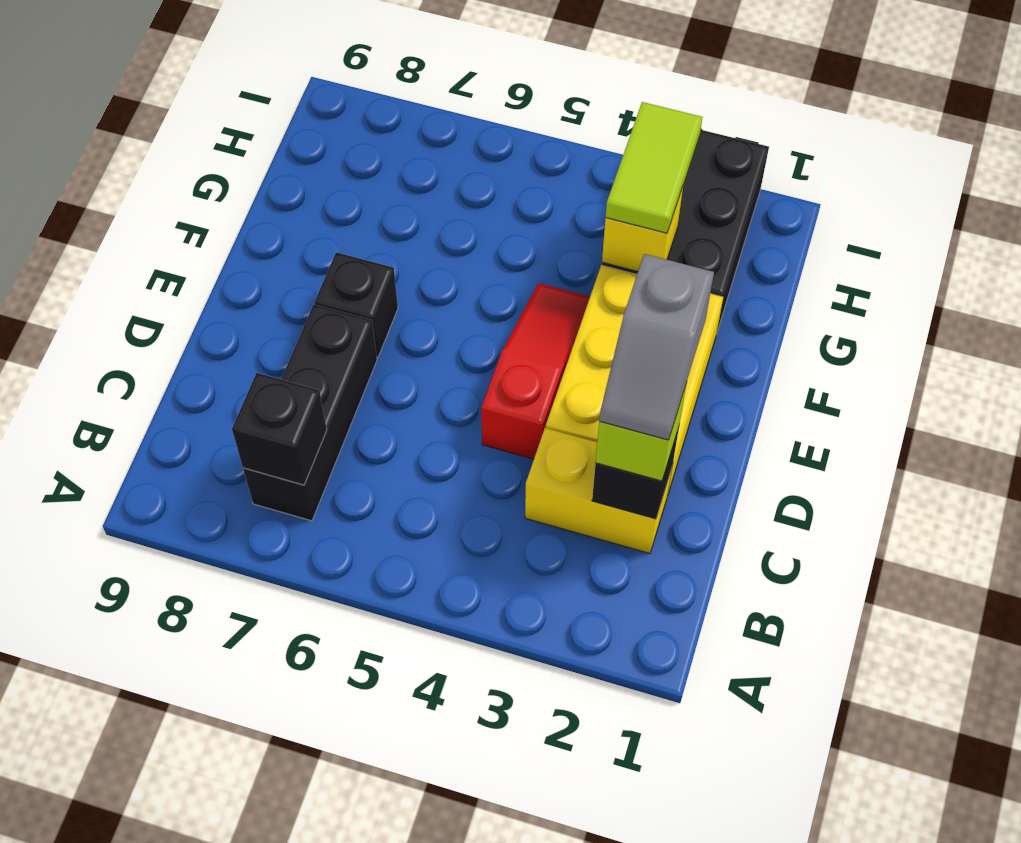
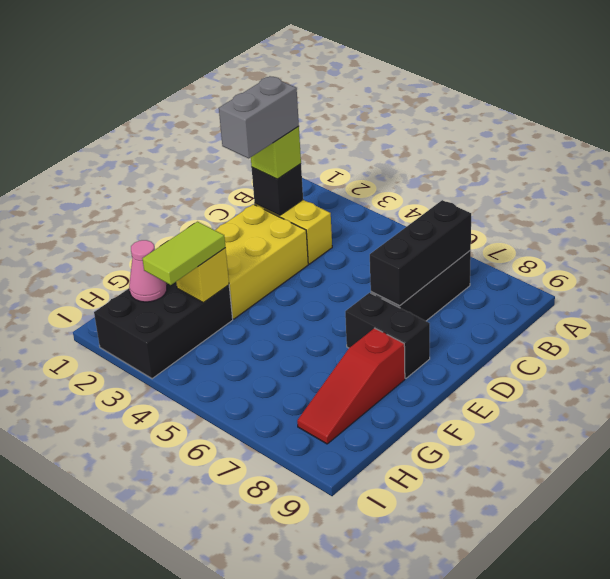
black brick B7 level 2 -> black brick B7:D7 level 2
grey slope C2:D2 level 4 top D -> grey brick C2:D2 level 4
red slope D4:F4 level 1 top D -> red slope F8:H8 level 1 top F
black brick E7 level 1 -> black brick E7:E8 level 1
none -> pink cone H2 level 2

